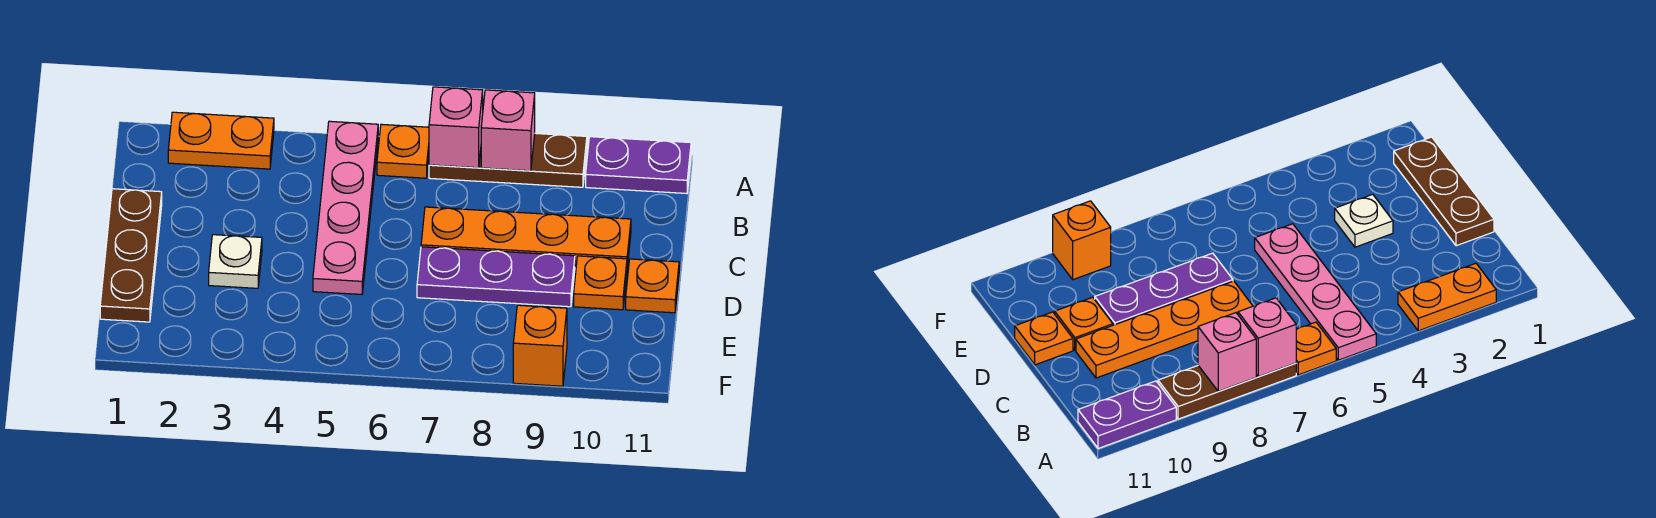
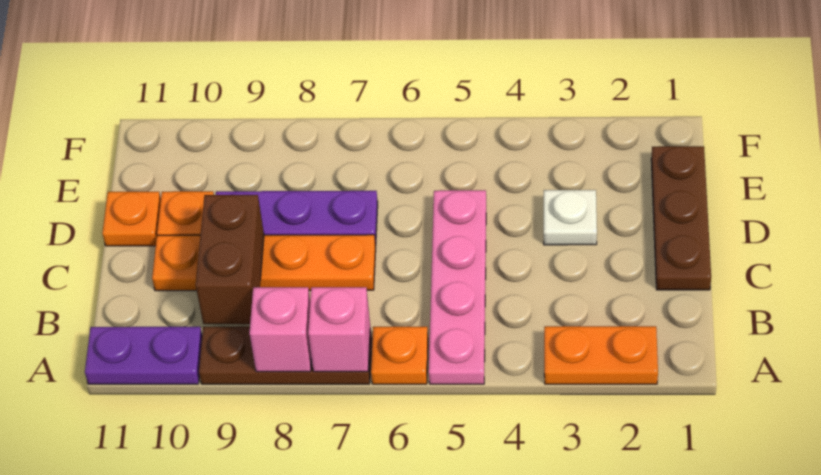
none -> brown brick B9:C9 level 2
orange brick F9 level 1 -> none

